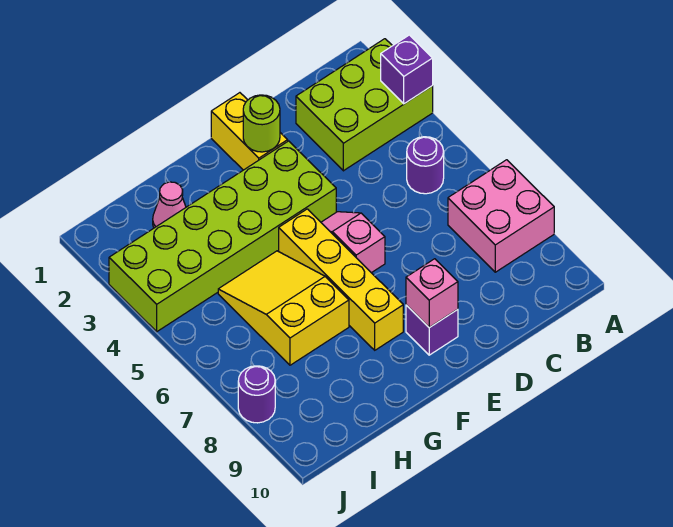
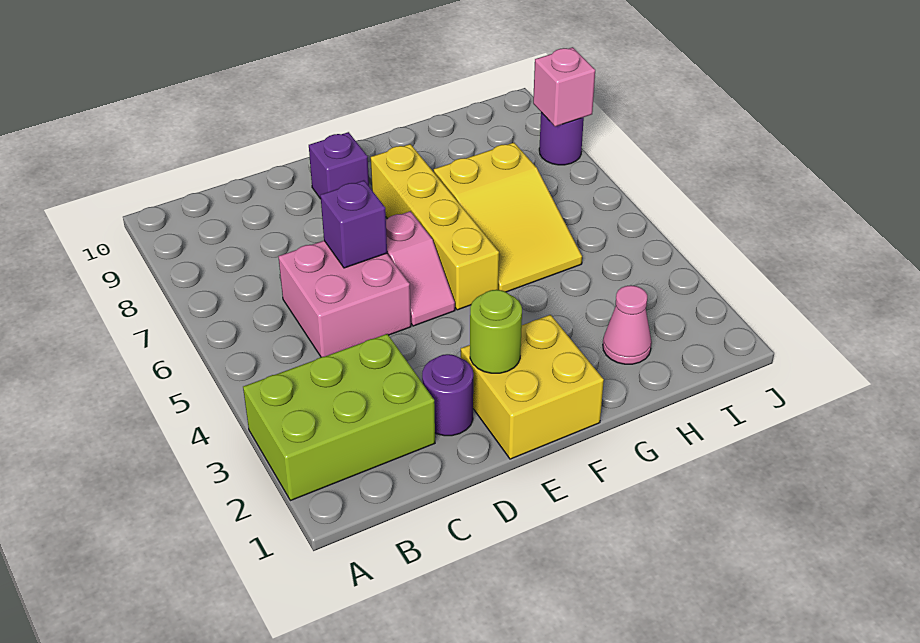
purple brick A3 level 2 -> purple brick D6 level 2
pink brick A7:B8 level 1 -> pink brick C5:D6 level 1
purple round brick B5 level 1 -> purple round brick D2 level 1
yellow brick E1:E2 level 1 -> yellow brick E1:F2 level 1
lime brick E3:J4 level 1 -> none
pink brick E9 level 2 -> pink brick J8 level 2

